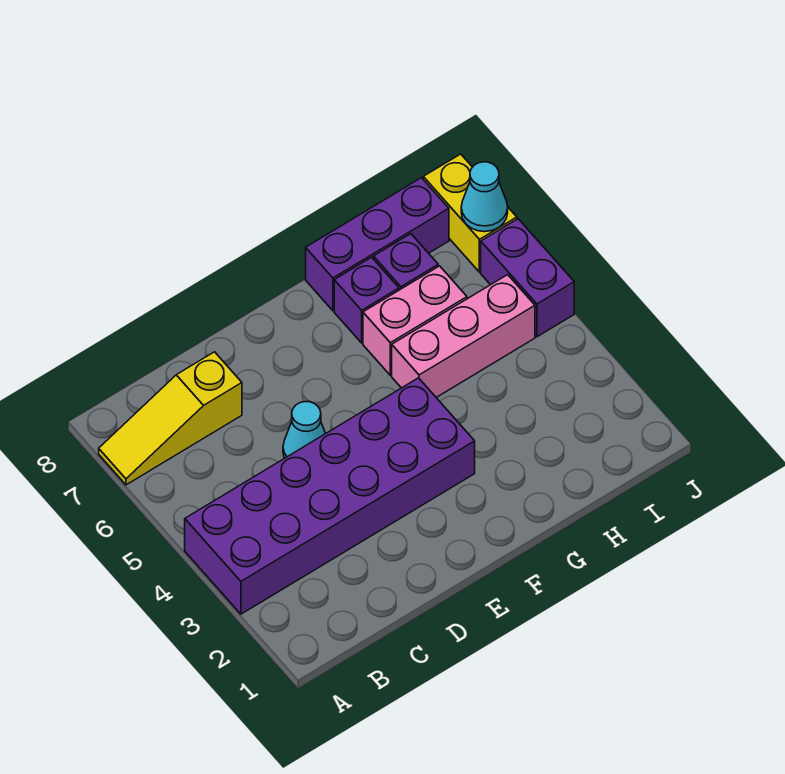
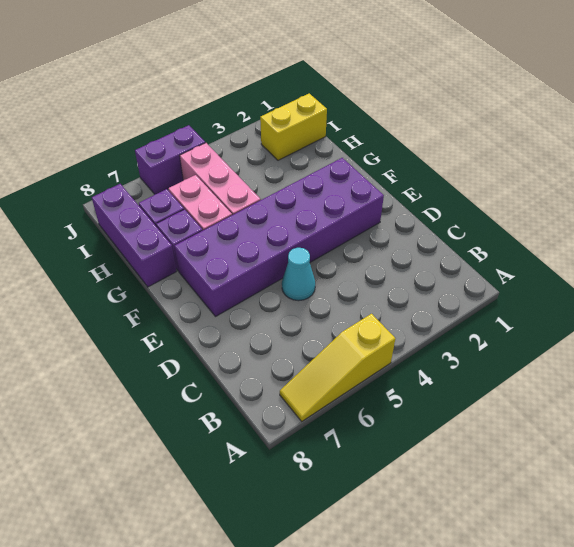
purple brick A3:F4 level 1 -> purple brick E2:F7 level 1
yellow slope A7:C7 level 1 top C -> yellow slope A5:A7 level 1 top 5
yellow brick J7:J8 level 1 -> yellow brick I1:I2 level 1
cyan cone J7 level 2 -> none

